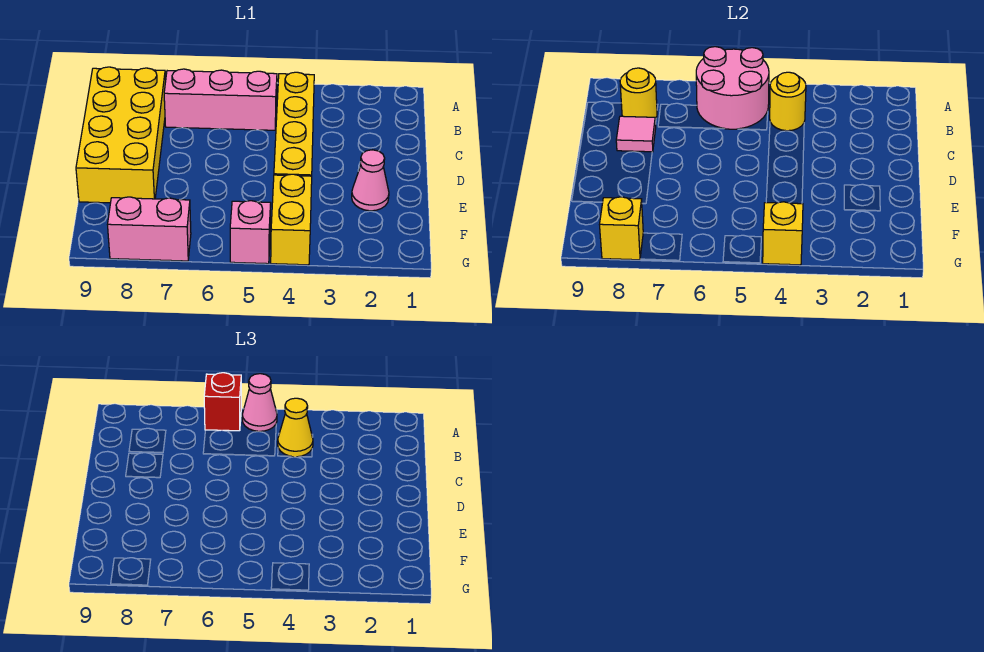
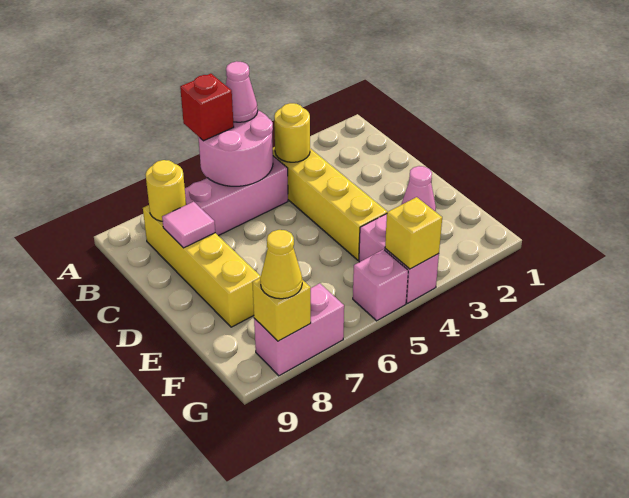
yellow cone B4 level 3 -> yellow cone G8 level 3
yellow brick B8:E9 level 1 -> yellow brick B8:E8 level 1
yellow brick F4:G4 level 1 -> pink brick F4:G4 level 1

